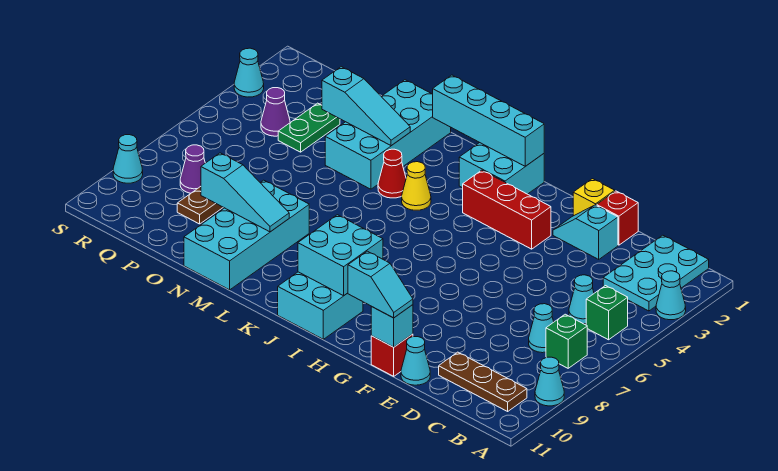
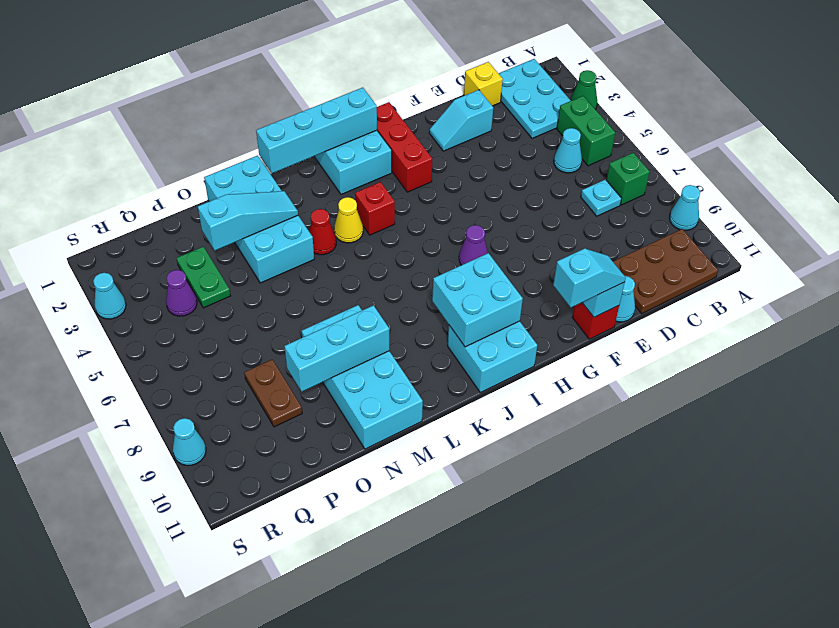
cyan cone A3 level 1 -> green cone A3 level 1
green brick B5 level 1 -> green brick B4:B5 level 1
brown plate B10:D10 level 1 -> brown plate B10:D11 level 1
cyan cone C7 level 1 -> cyan plate C7 level 1
red brick E1 level 1 -> red brick J4 level 1
yellow brick F1 level 1 -> yellow brick D1 level 1
red brick G3:I3 level 1 -> red brick H1:H3 level 1
cyan slope M9:O9 level 2 top O -> cyan brick M9:O9 level 2
purple cone Q8 level 1 -> purple cone H7 level 1

